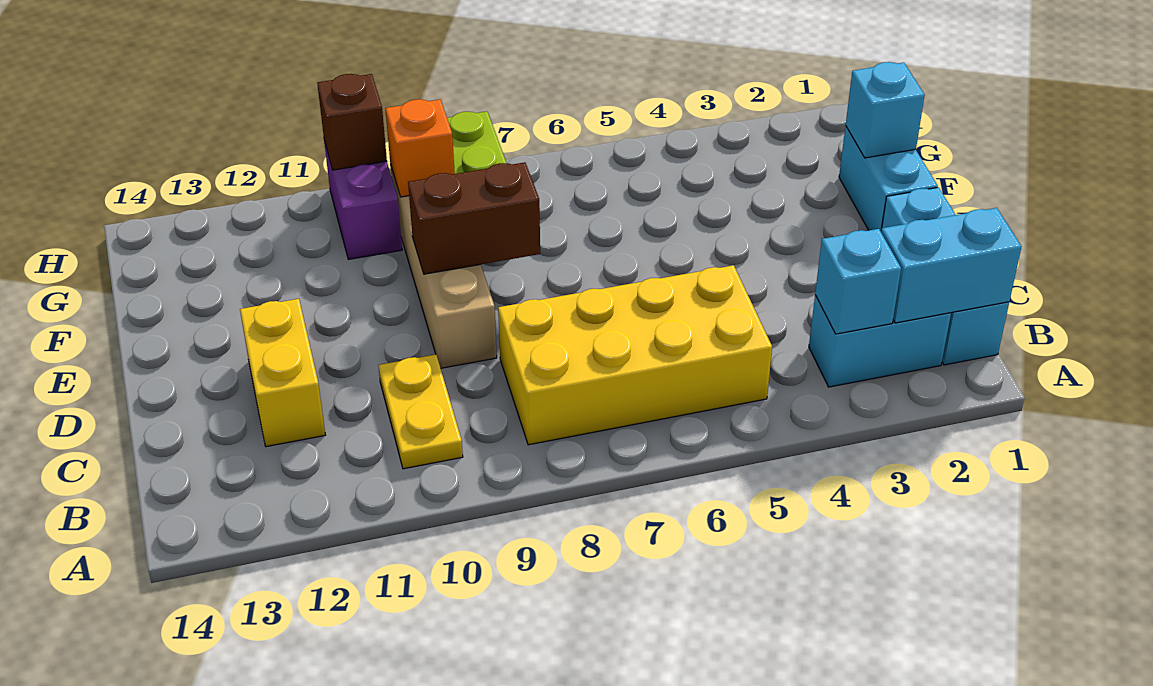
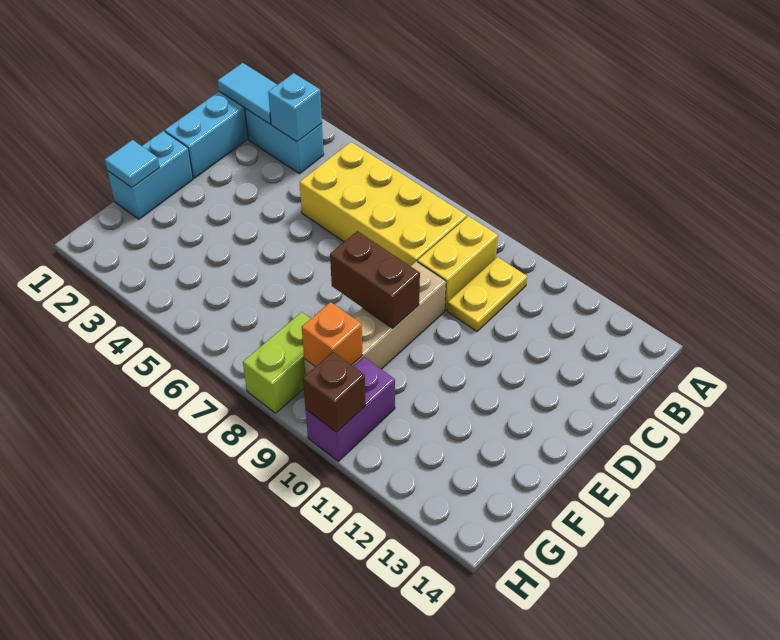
cyan brick B1:B2 level 2 -> cyan tile B1:B2 level 2
yellow brick C12:D12 level 1 -> yellow brick B9:C9 level 1
cyan brick F1 level 2 -> cyan tile F1 level 2

